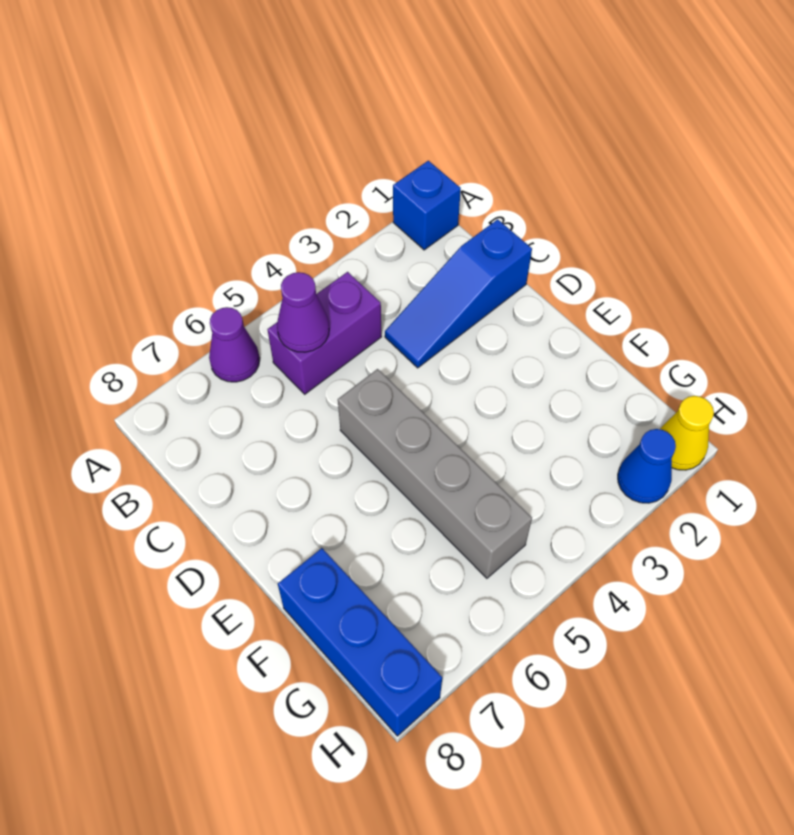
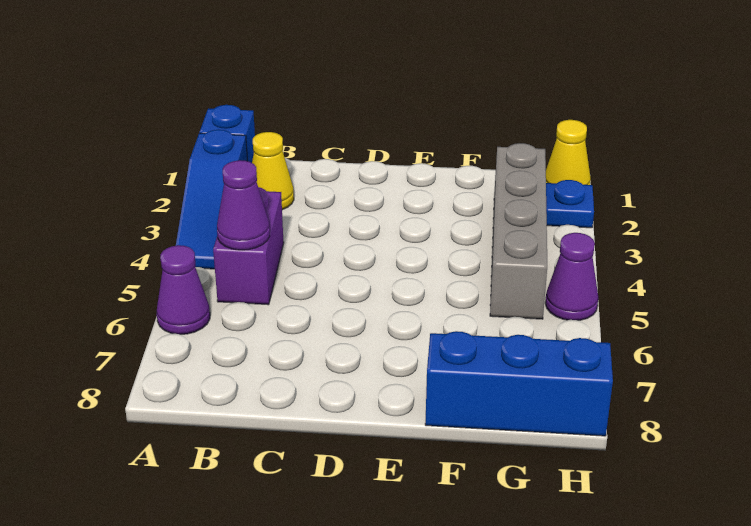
none -> yellow cone B2 level 1
blue slope C1:C3 level 1 top 1 -> blue slope A2:A4 level 1 top 2
grey brick D5:G5 level 1 -> grey brick G2:G5 level 1
blue cone H2 level 1 -> blue plate H2 level 1
none -> purple cone H5 level 1

